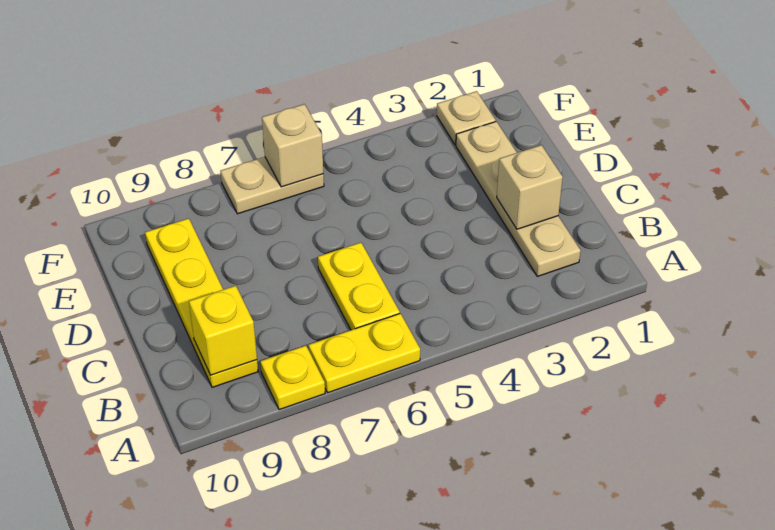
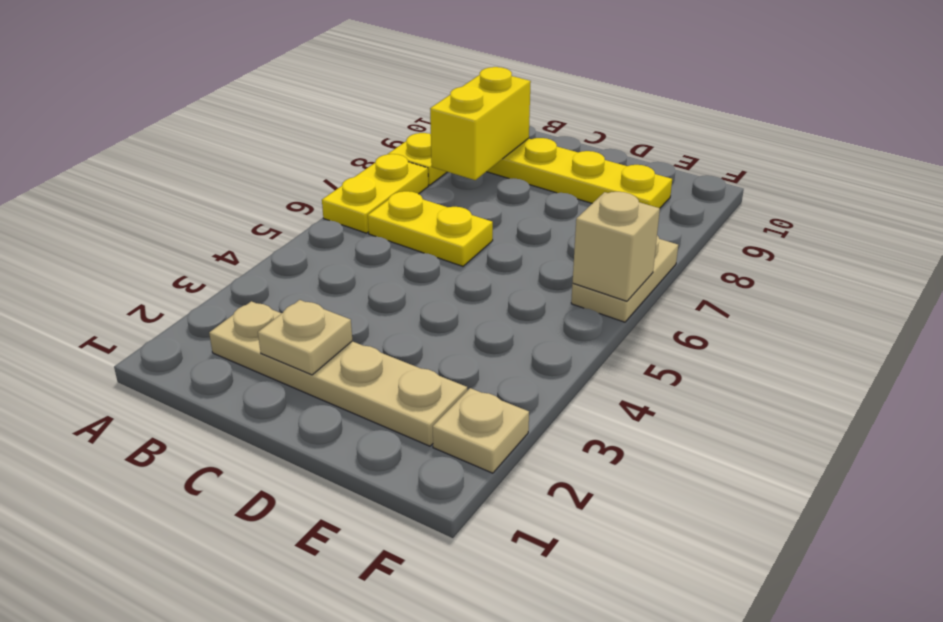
yellow brick B9 level 2 -> yellow brick B8:B9 level 2
tan brick C2 level 2 -> tan plate C2 level 2

